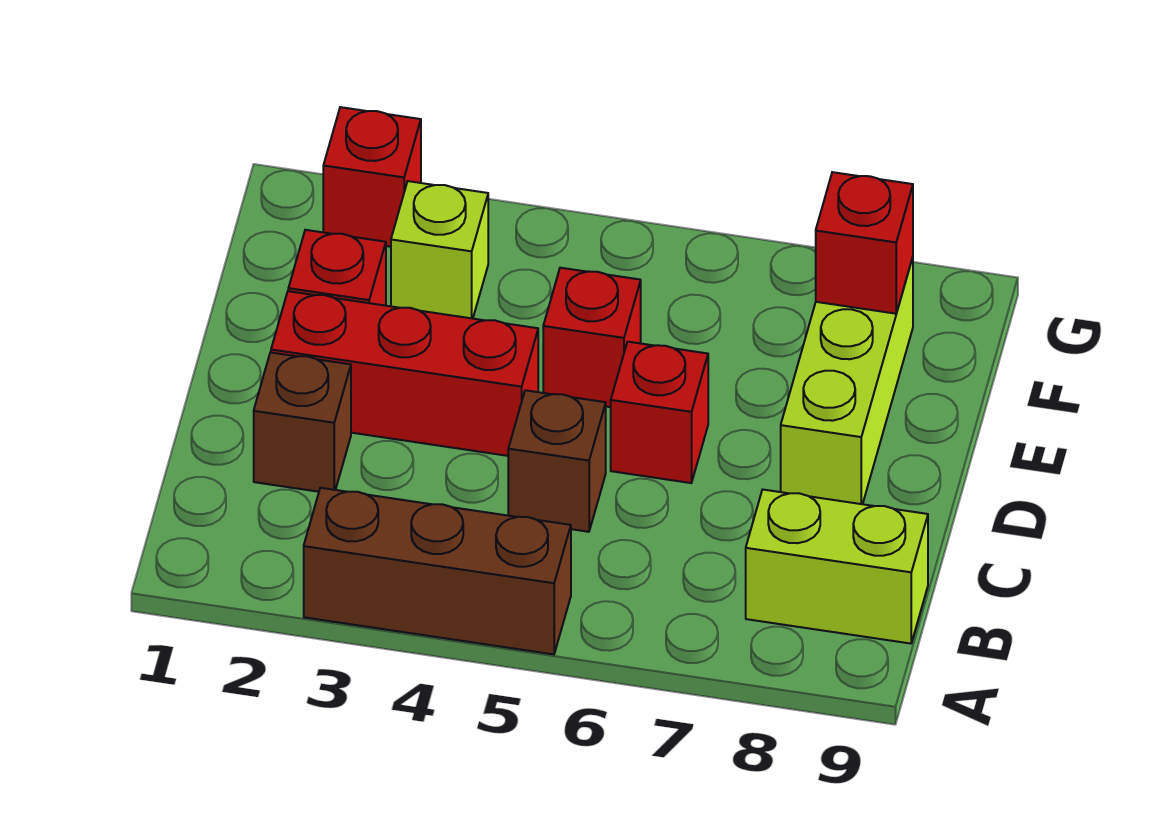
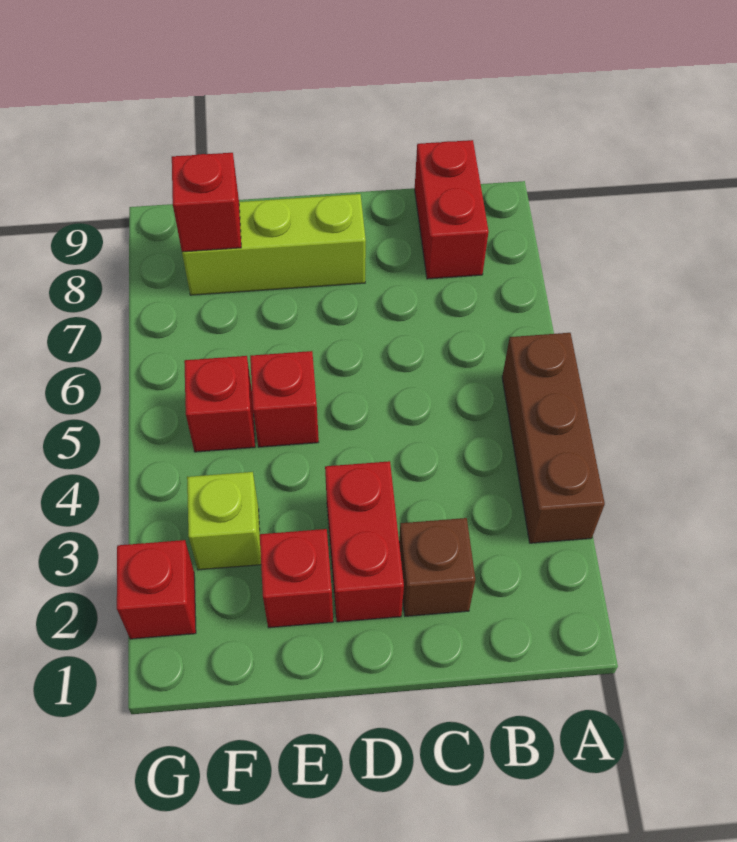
lime brick B8:B9 level 1 -> red brick B8:B9 level 1
brown brick C5 level 1 -> none
red brick D2:D4 level 1 -> red brick D2:D3 level 1
red brick D6 level 1 -> red brick F5 level 1

